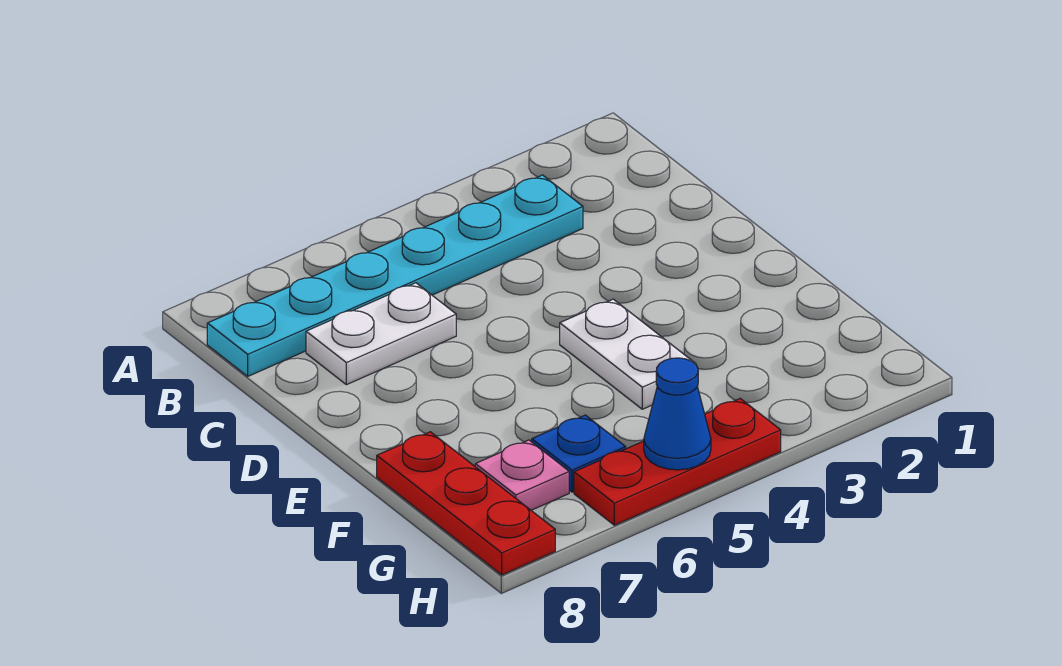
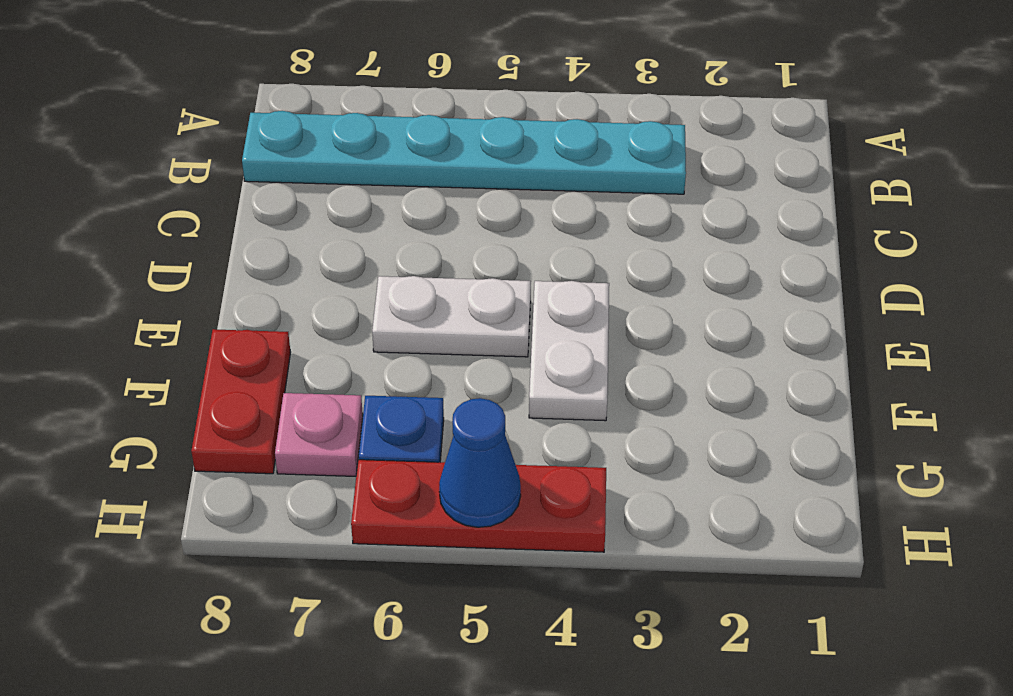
white plate C6:C7 level 1 -> white plate E5:E6 level 1
red plate F8:H8 level 1 -> red plate F8:G8 level 1

